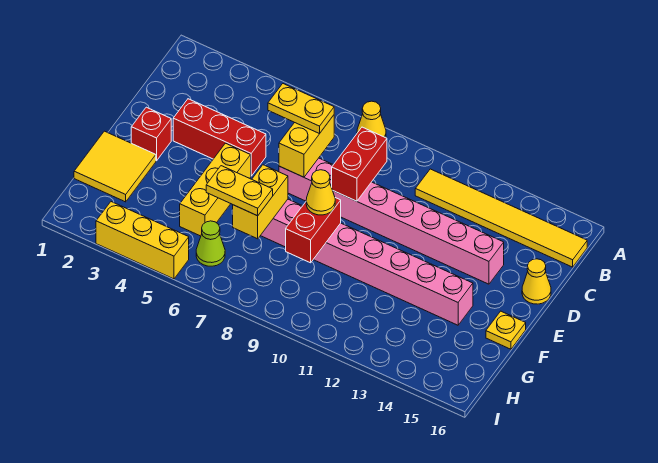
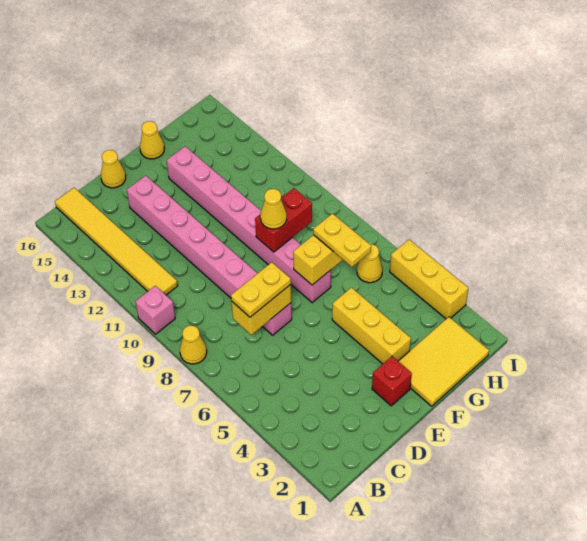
none -> pink brick A10 level 1
yellow plate C6:C7 level 3 -> yellow plate C7:D7 level 3
red brick C9:D9 level 2 -> none
red brick D3:D5 level 1 -> none
yellow brick E5:G5 level 1 -> yellow brick F3:F5 level 1
yellow tile F1:G2 level 1 -> yellow tile F1:H2 level 1
yellow plate F16 level 1 -> yellow cone F16 level 1
lime cone H6 level 1 -> yellow cone H6 level 1

